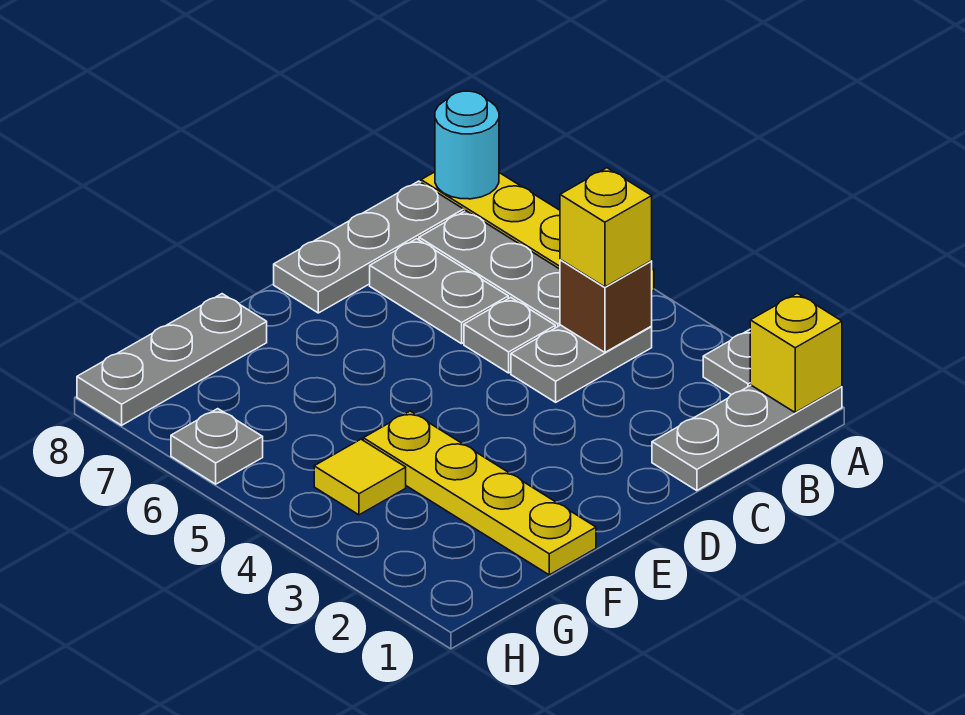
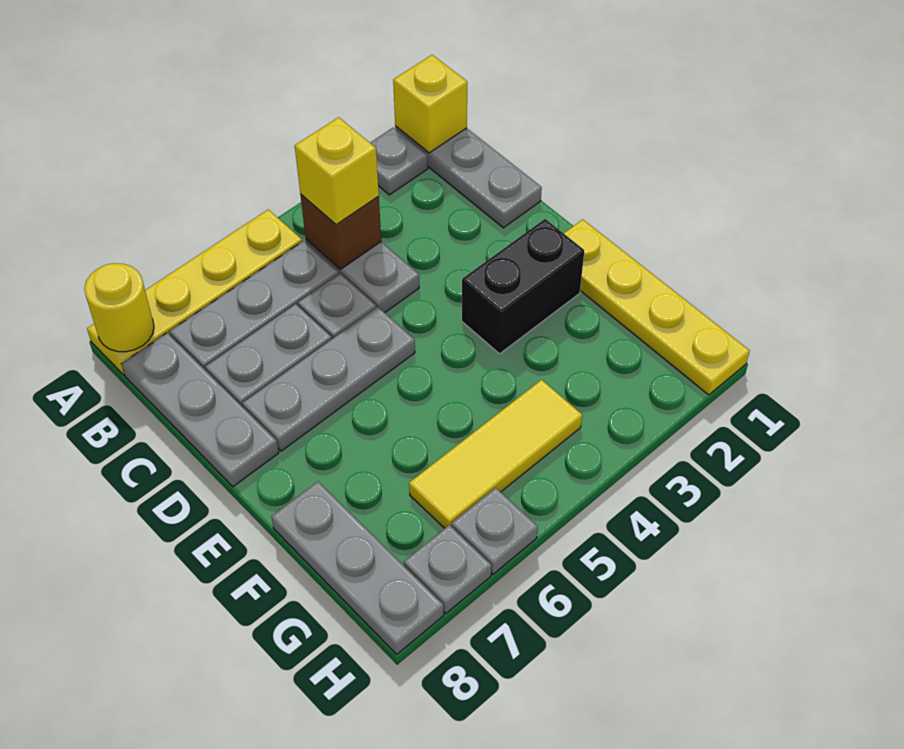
cyan round brick A8 level 2 -> yellow round brick A8 level 2
none -> grey plate D5:D7 level 1
none -> black brick E2:E3 level 1
yellow plate F1:F4 level 1 -> yellow plate E1:H1 level 1
yellow tile G4 level 1 -> yellow tile G4:G6 level 1
none -> grey plate H7 level 1

